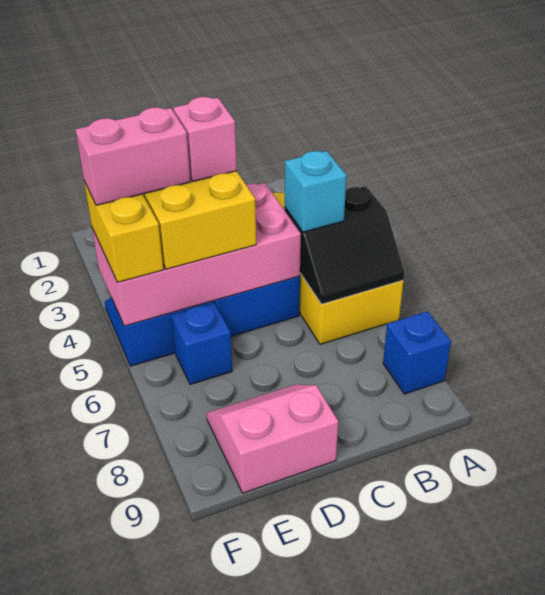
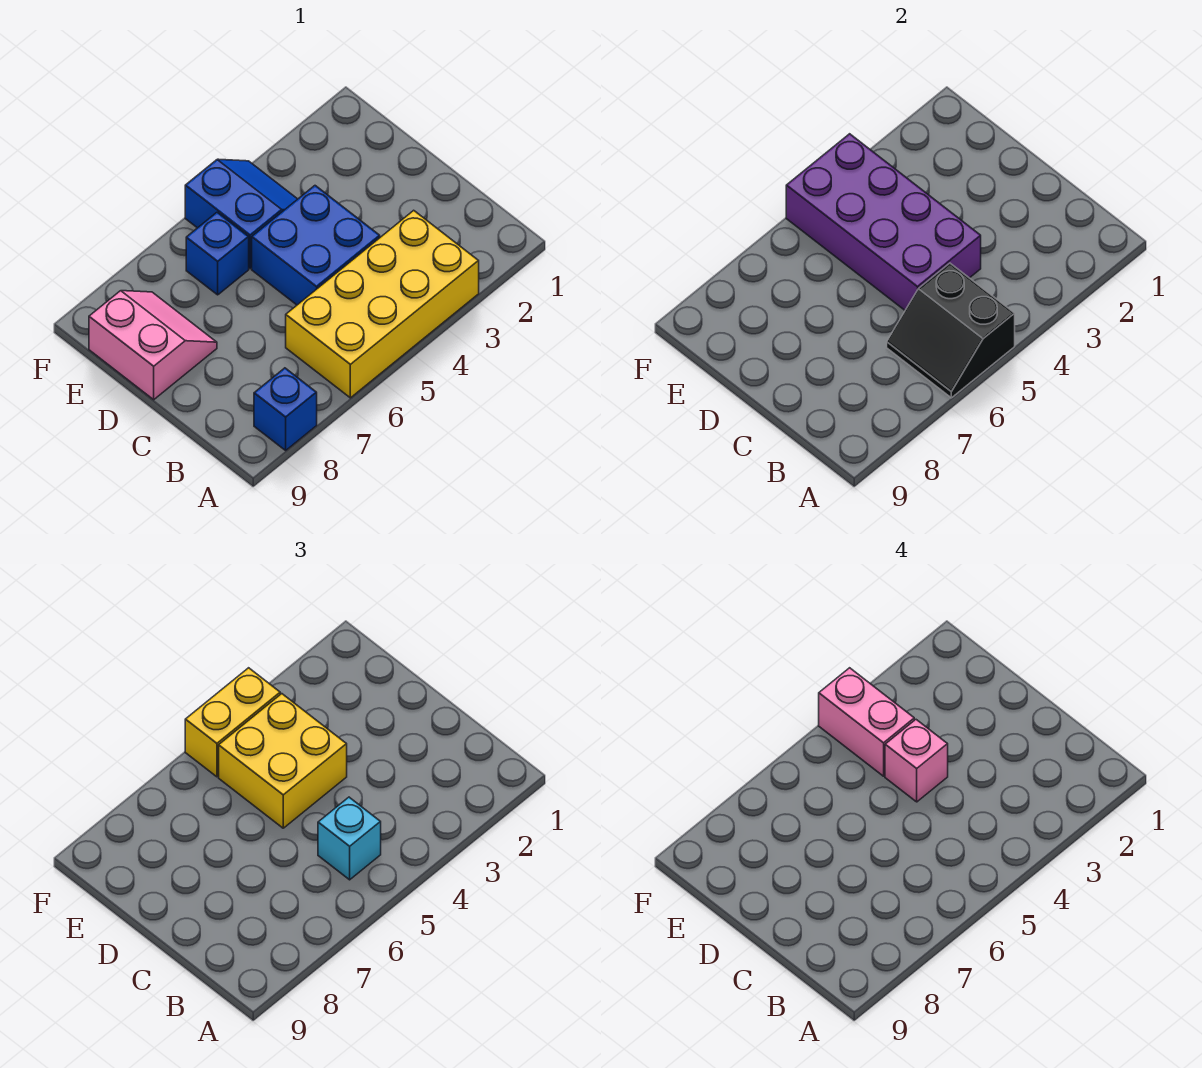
pink brick C4:F5 level 2 -> purple brick C4:F5 level 2

